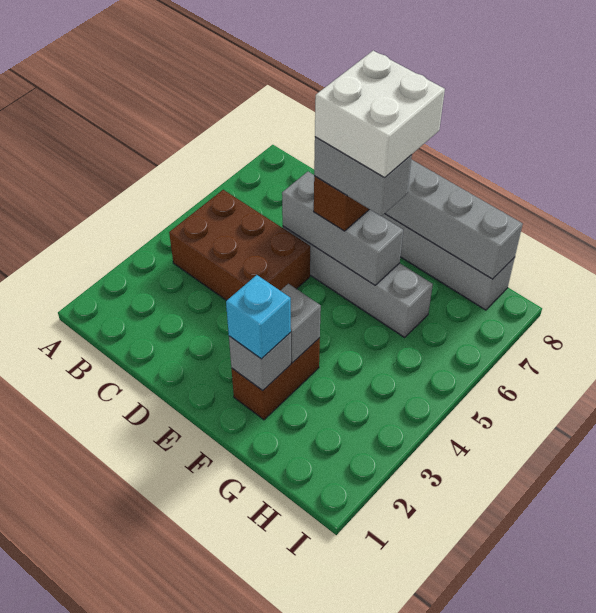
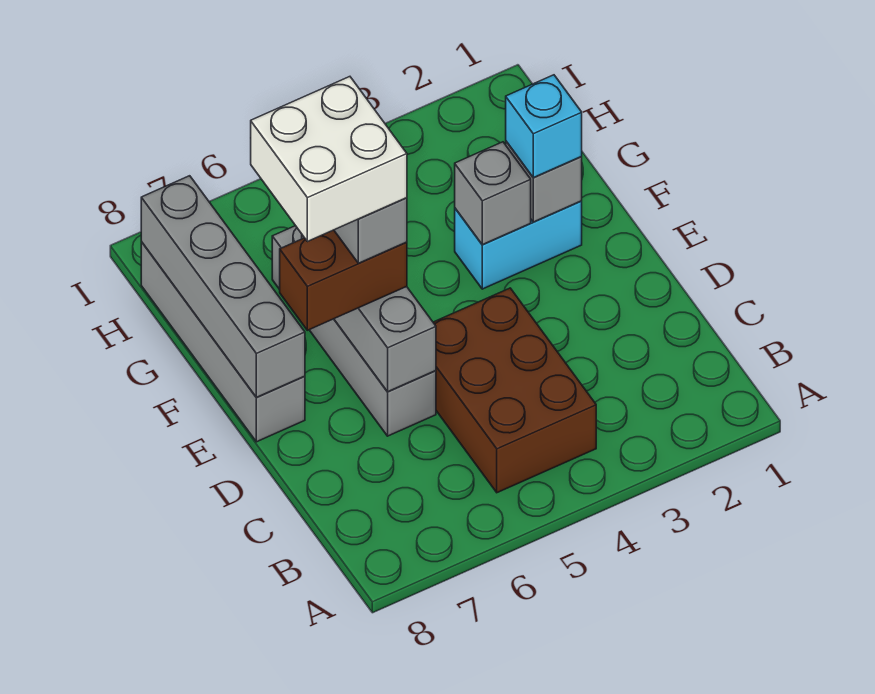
brown brick F2:F3 level 1 -> cyan brick F2:F3 level 1

